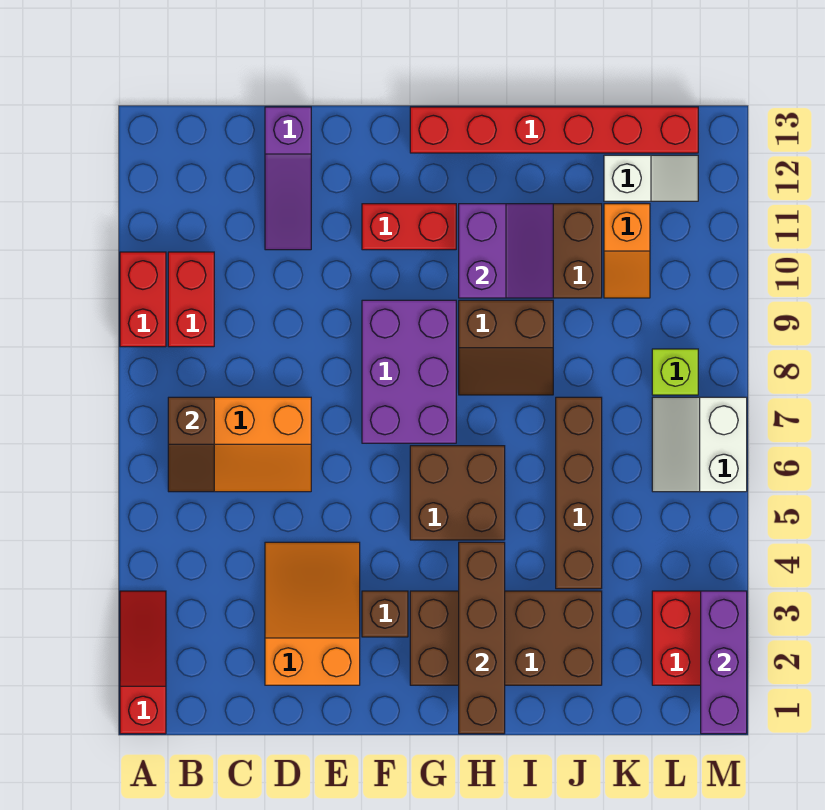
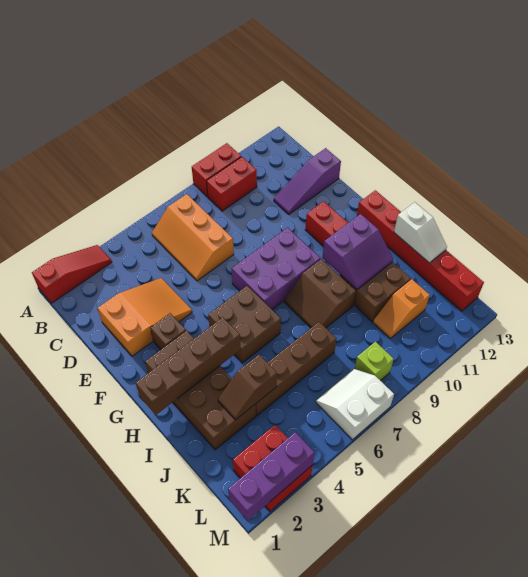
brown slope B6:B7 level 2 top 7 -> brown slope J3:J4 level 2 top 4
white slope K12:L12 level 1 top K -> white slope I13:J13 level 2 top I

